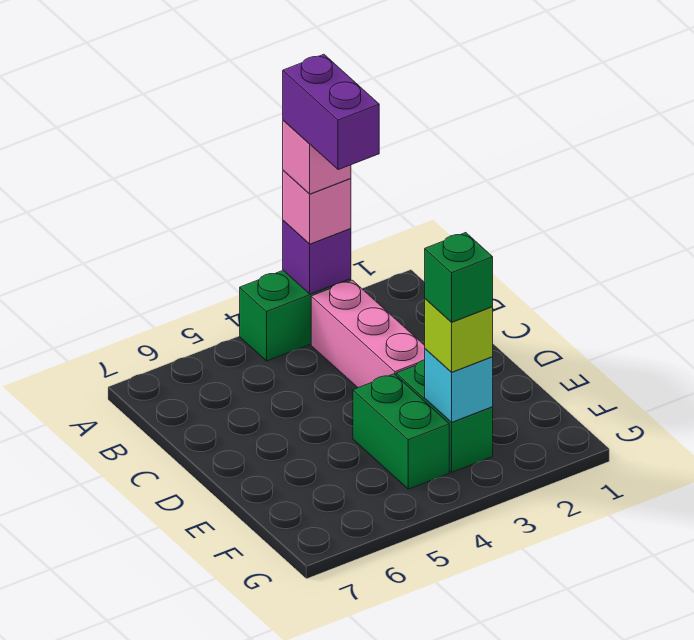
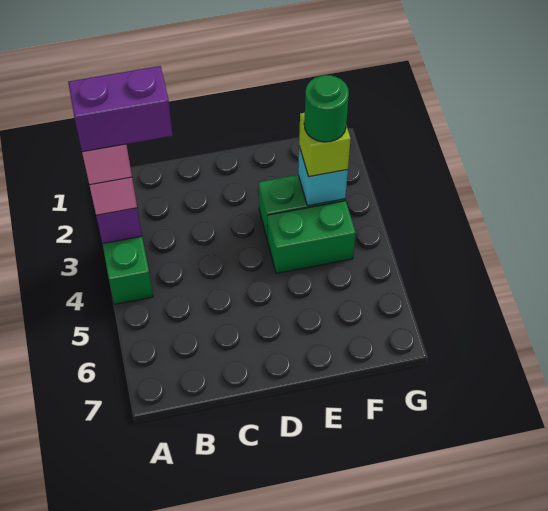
pink brick B3:D3 level 1 -> none
green brick F3 level 4 -> green round brick F3 level 4

